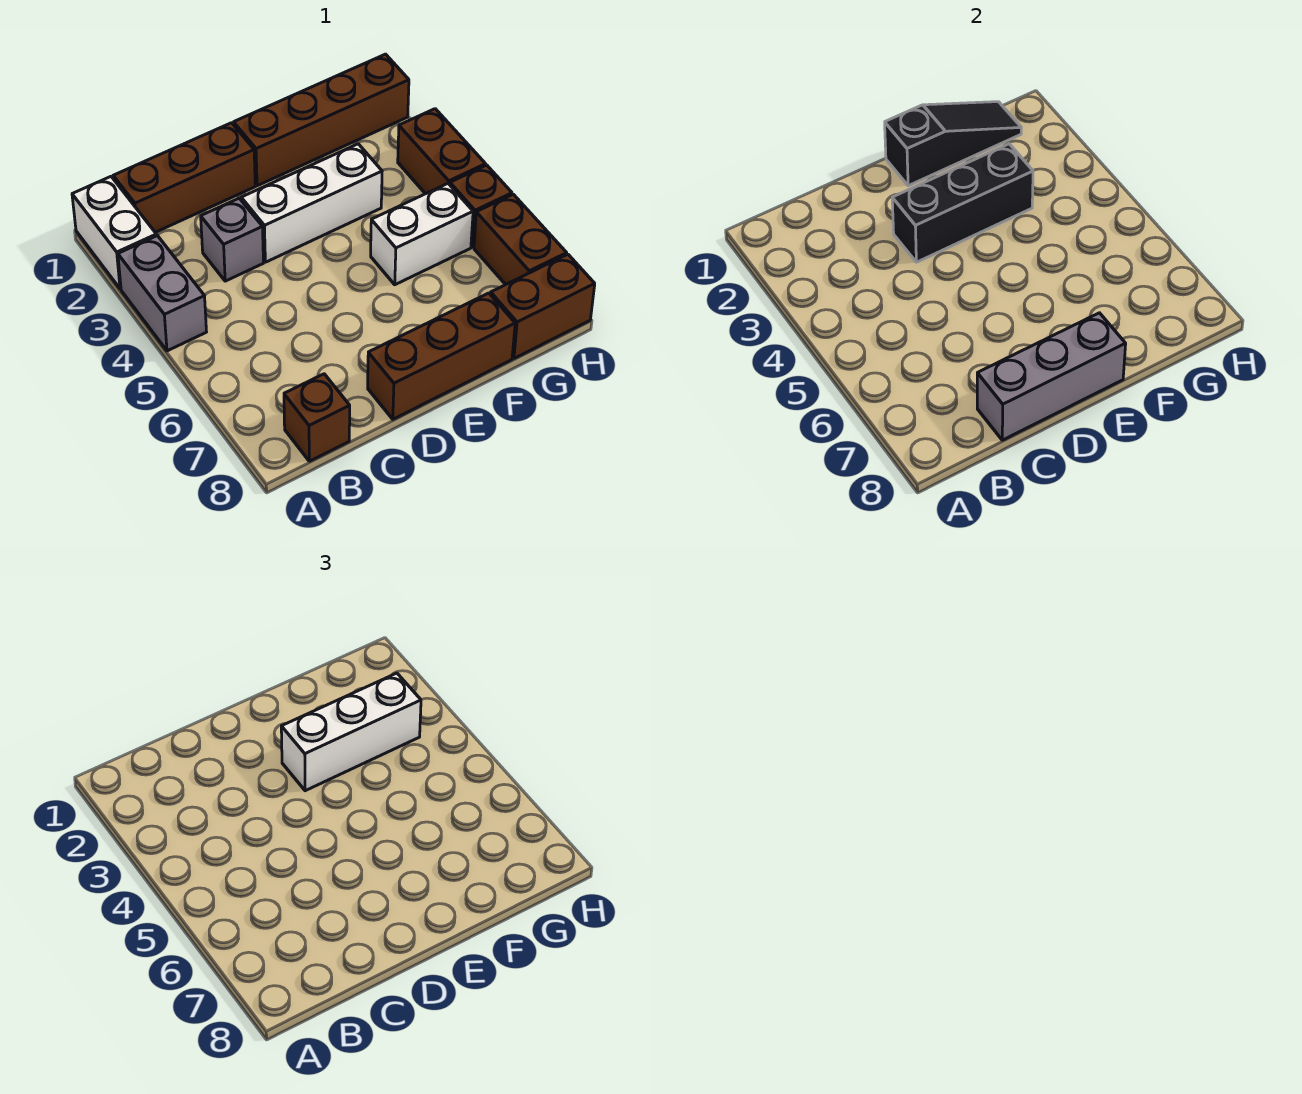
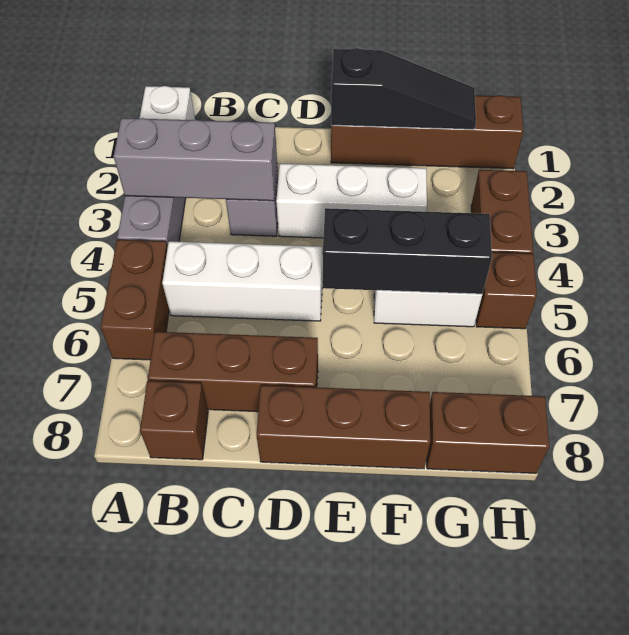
brown brick B1:D1 level 1 -> brown brick B7:D7 level 1
grey brick C8:E8 level 2 -> grey brick A3:C3 level 2
black brick D3:F3 level 2 -> black brick E5:G5 level 2
white brick E3:G3 level 3 -> white brick B5:D5 level 1
brown brick H6:H7 level 1 -> brown brick A5:A6 level 1

